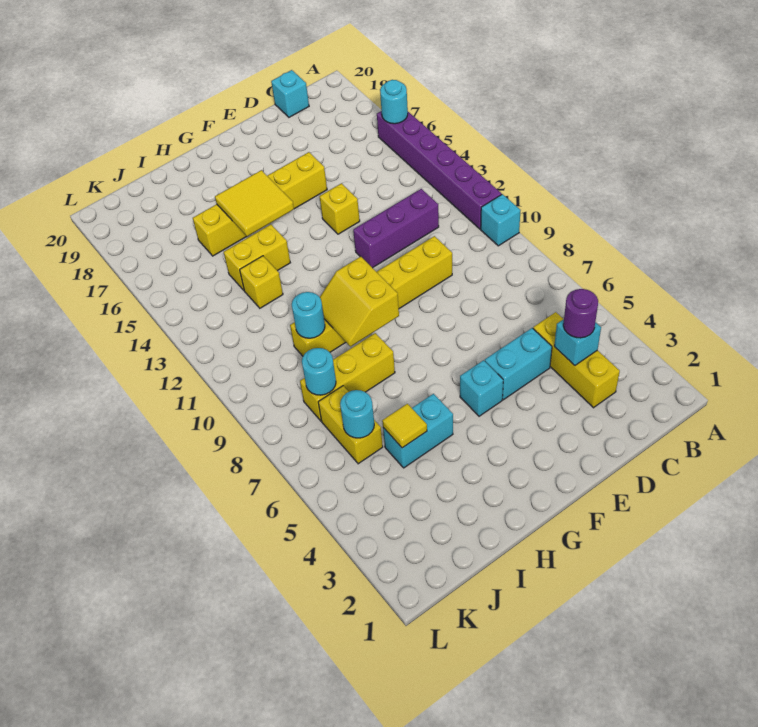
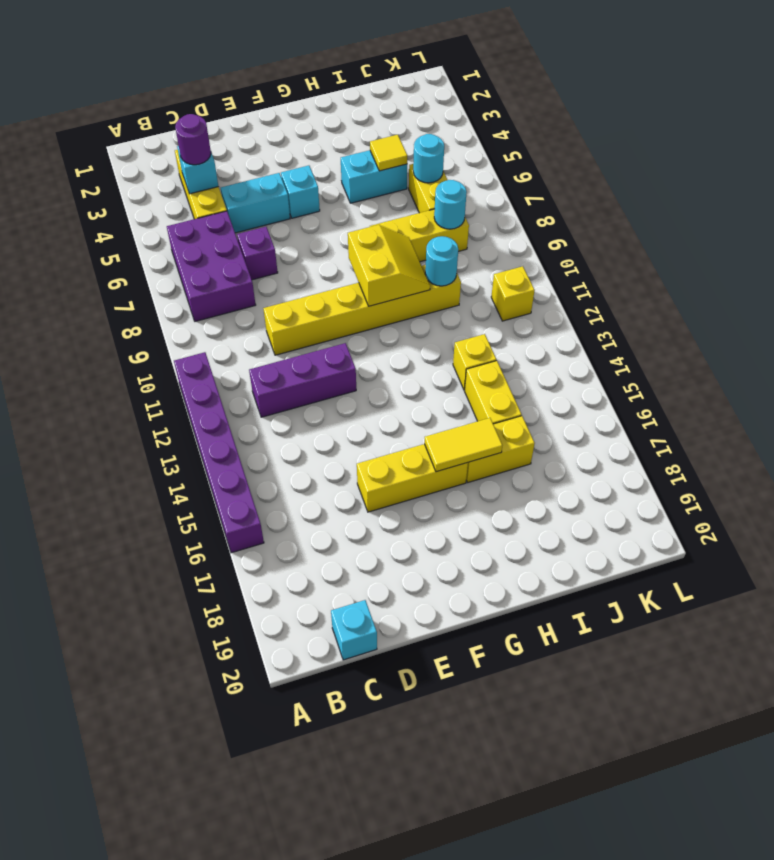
cyan brick A10 level 1 -> none
cyan round brick A16 level 2 -> none
none -> purple brick B6:C8 level 1
none -> purple brick D7 level 1
yellow brick E14 level 1 -> yellow brick K11 level 1
yellow tile G15:H16 level 2 -> yellow tile G16:H16 level 2
yellow brick H14:I14 level 1 -> yellow brick I14:I15 level 1

